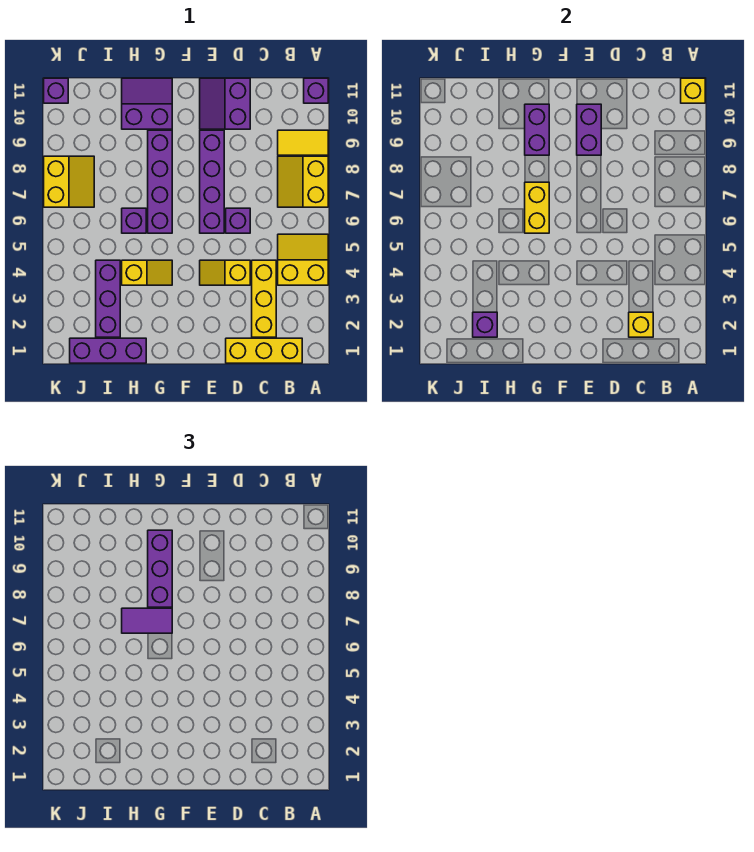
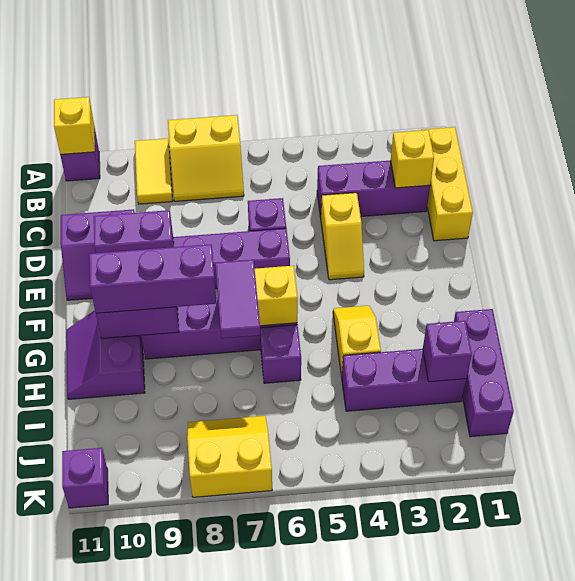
yellow slope A4:B5 level 1 top 4 -> none
yellow brick C2:C4 level 1 -> purple brick C2:C4 level 1

